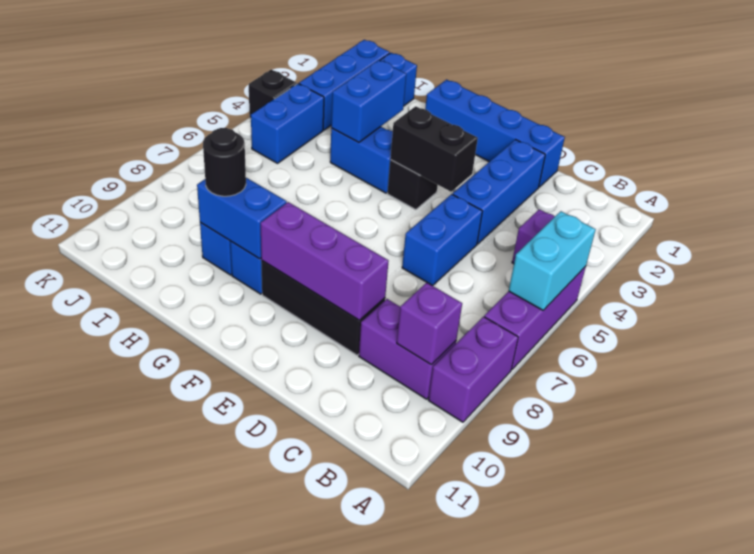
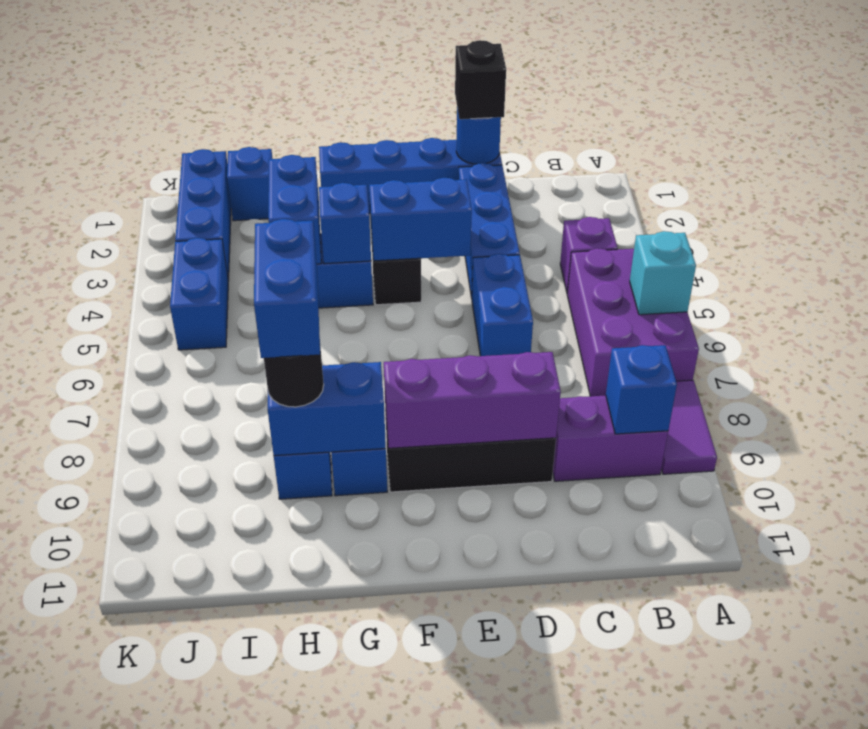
purple brick A5:A7 level 1 -> purple brick A5:B7 level 1
cyan brick A5:A6 level 2 -> cyan brick A6 level 2
purple brick A8:A9 level 1 -> purple tile A8:A9 level 1
purple brick B9 level 2 -> blue brick B9 level 2
none -> blue round brick D1 level 2
black brick E4:F4 level 2 -> blue brick E4:F4 level 2
none -> blue brick G4 level 2
none -> blue brick H8:H9 level 4
black brick K4 level 1 -> black brick D1 level 3

